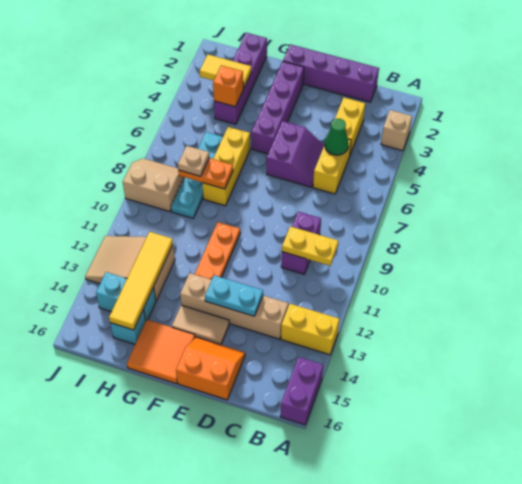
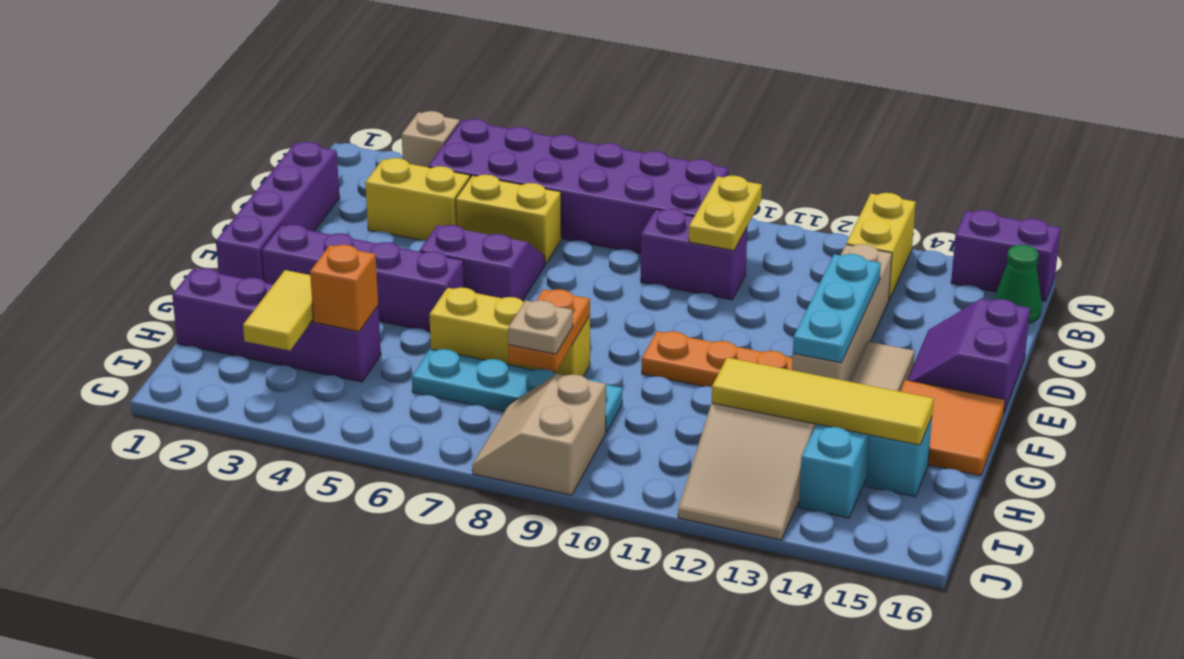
none -> purple brick A4:B9 level 1
green cone C5 level 2 -> green cone B16 level 1
cyan plate D13:E13 level 2 -> cyan plate D13:F13 level 2
orange slope D15:E16 level 1 top 16 -> purple slope D15:E16 level 1 top 16

